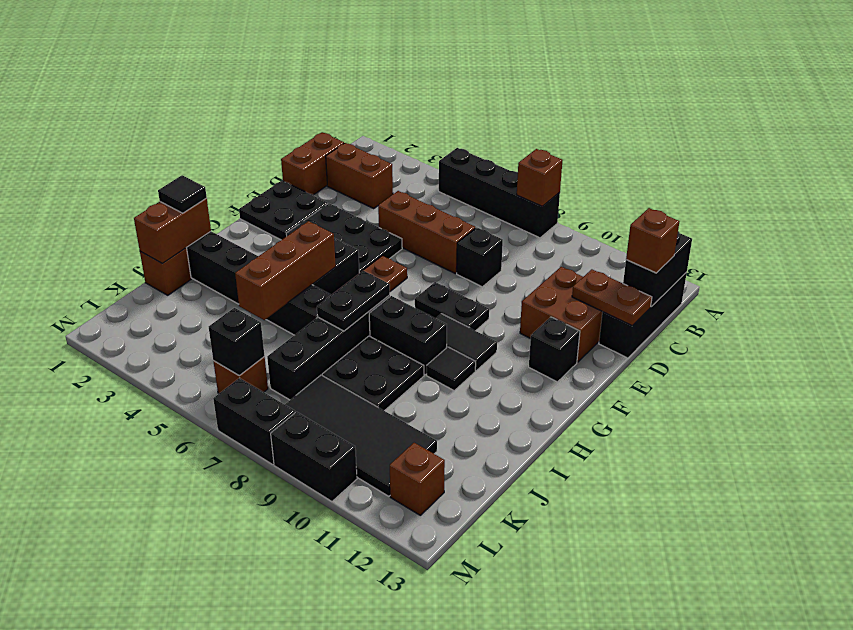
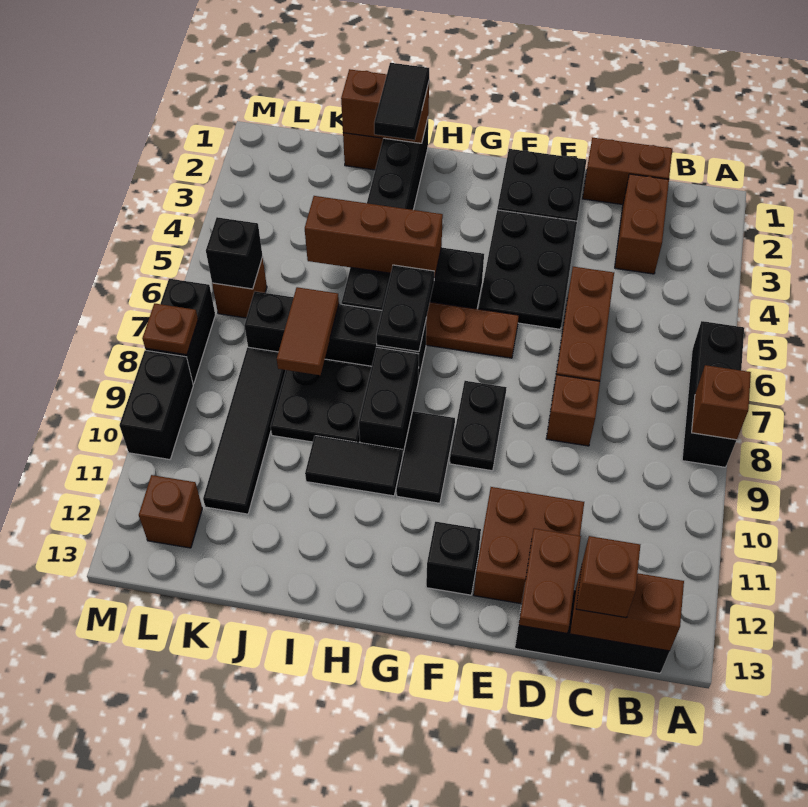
black brick A5:A8 level 1 -> black brick A6:A8 level 1
black brick B13:C13 level 2 -> brown brick B13:C13 level 2
black brick D8 level 1 -> brown brick D8 level 1
black plate H7:I7 level 2 -> black plate H6:H7 level 2
black tile H10 level 1 -> black tile H10:I10 level 1
black tile I1 level 3 -> black tile I1:I2 level 3
none -> brown tile J7:J8 level 2
black tile K8:L11 level 1 -> black tile K8:K11 level 1
none -> brown plate M8 level 2

